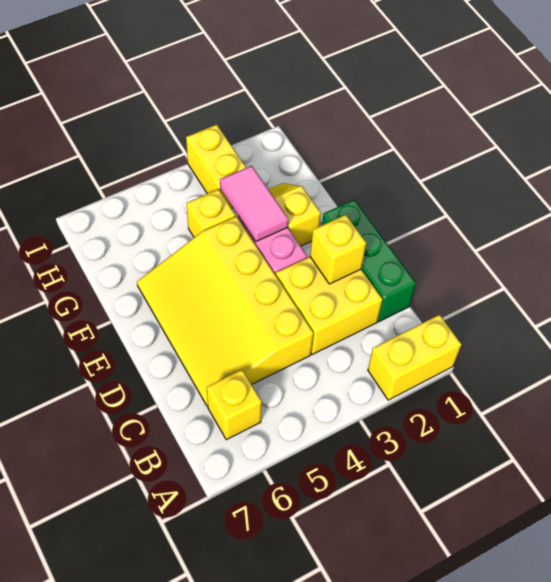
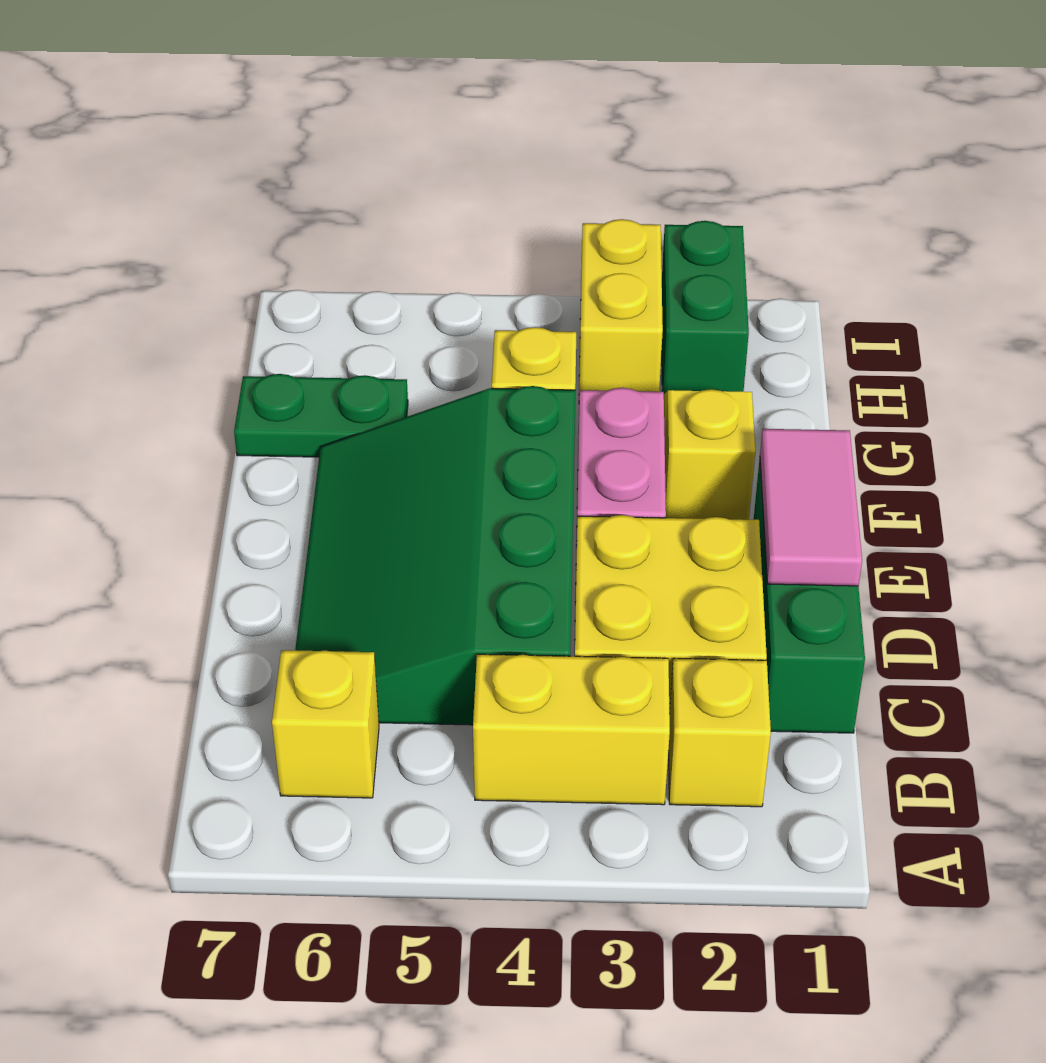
yellow brick A1:A2 level 1 -> yellow brick B3:B4 level 1
yellow slope C4:F6 level 1 top 4 -> green slope C4:F6 level 1 top 4
yellow brick D2 level 2 -> yellow brick B2 level 1
pink tile F3:G3 level 2 -> pink tile D1:E1 level 2
none -> green plate G6:G7 level 1
none -> green brick H2:I2 level 1

